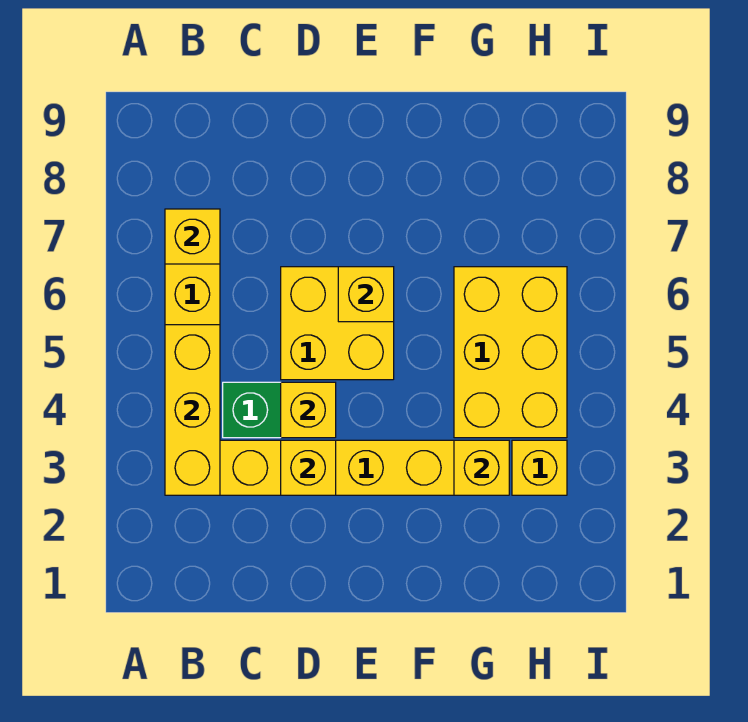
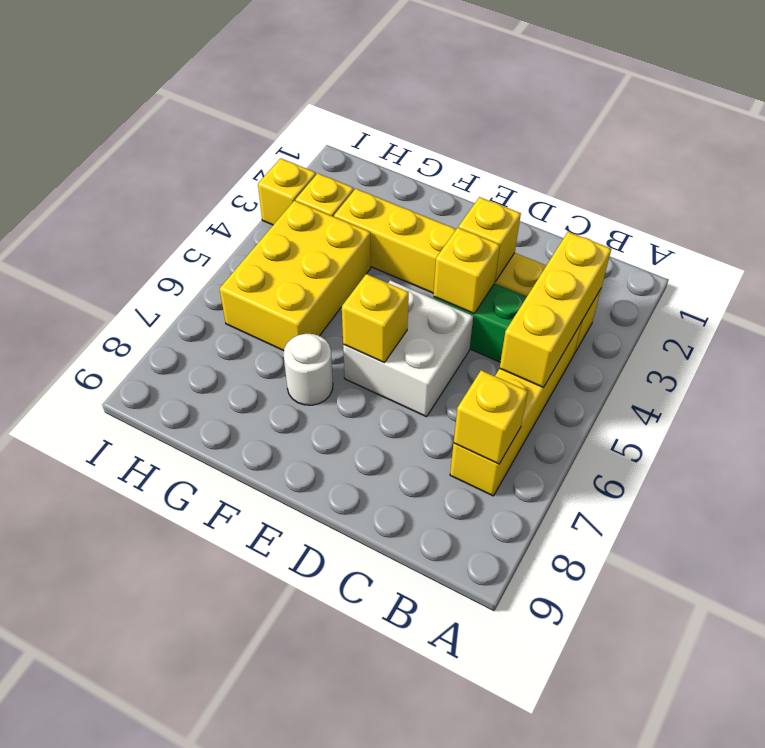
yellow brick D5:E6 level 1 -> white brick D5:E6 level 1
none -> white round brick F7 level 1
yellow brick G3 level 2 -> yellow brick I3 level 1

